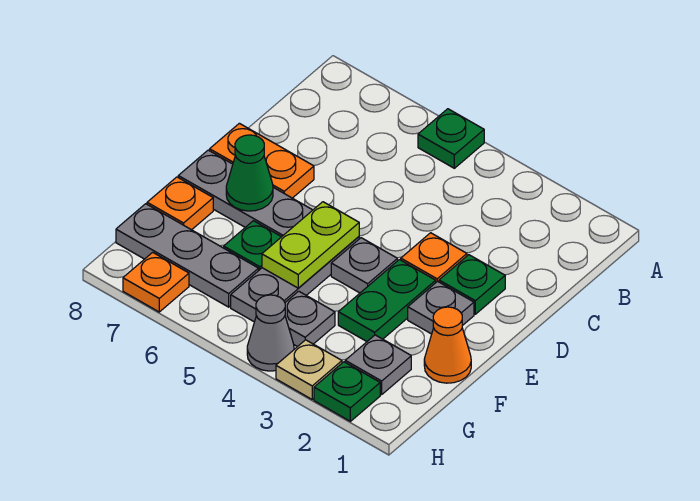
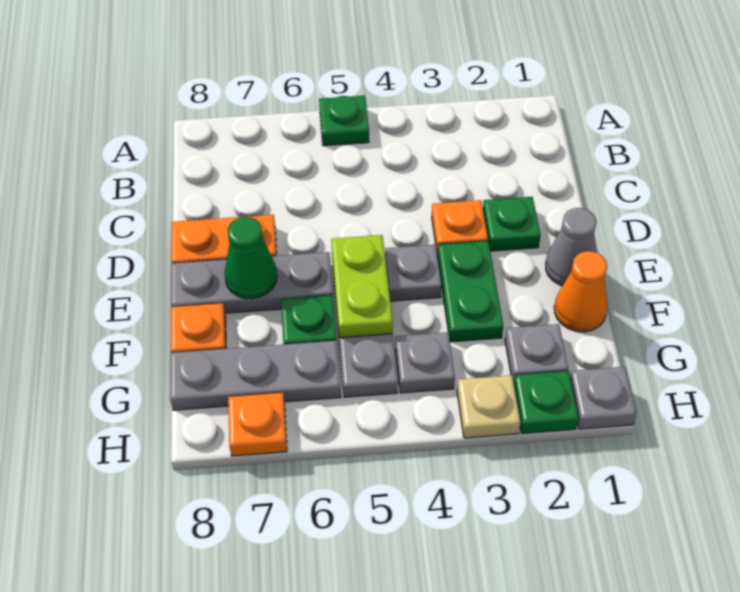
grey plate E2 level 1 -> grey plate H1 level 1
grey cone H4 level 1 -> grey cone E1 level 1

